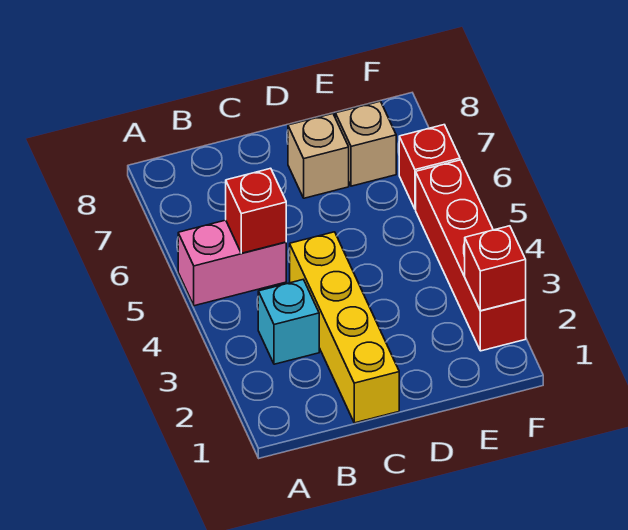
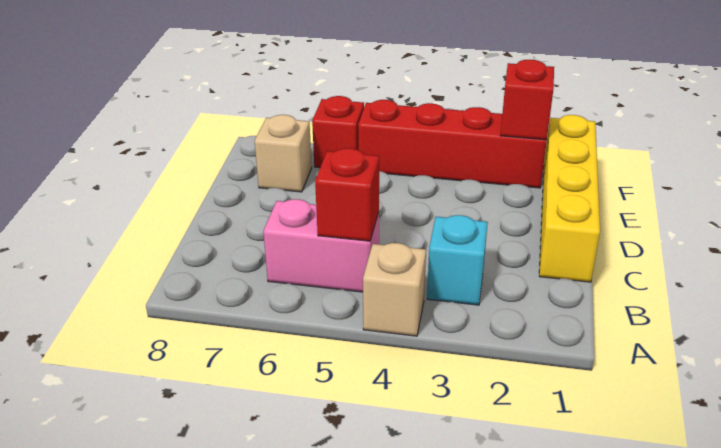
pink brick A5:B5 level 1 -> pink brick B5:B6 level 1
yellow brick C1:C4 level 1 -> yellow brick C1:F1 level 1
tan brick D7 level 1 -> tan brick A4 level 1

